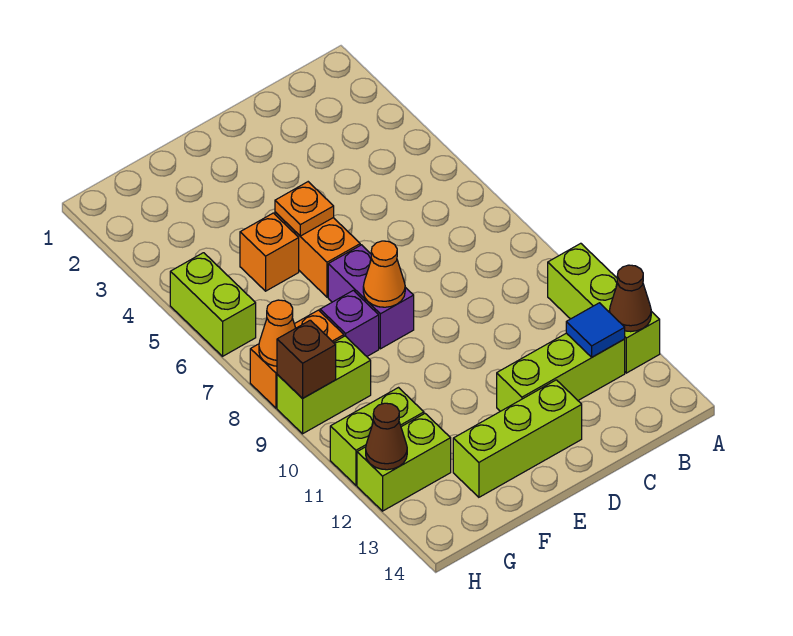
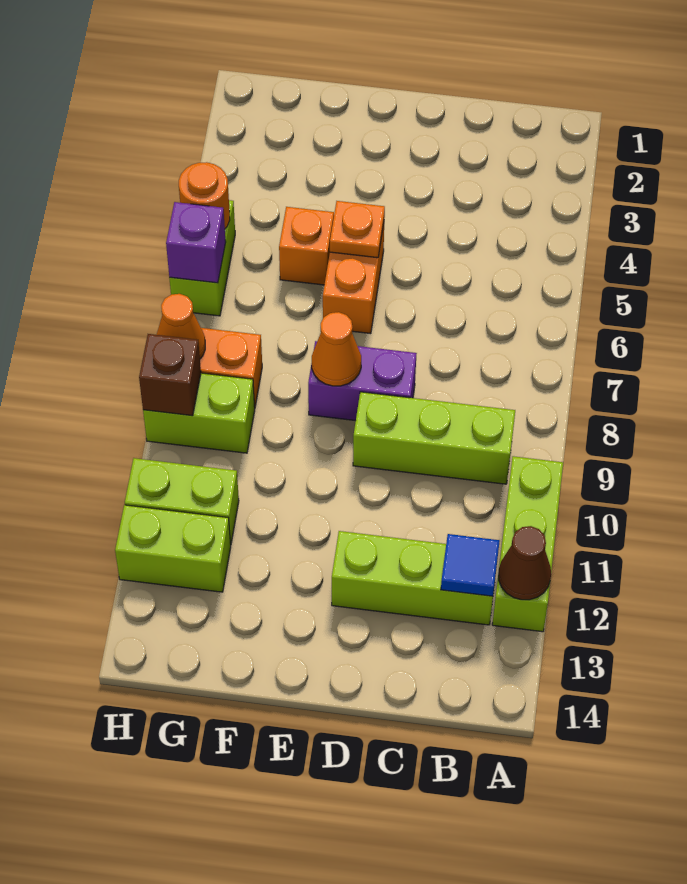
lime brick D13:F13 level 1 -> lime brick B9:D9 level 1
purple brick E7:E8 level 1 -> purple brick D8:E8 level 1
purple brick F8 level 1 -> purple brick H6 level 2
none -> orange round brick H5 level 2
brown cone H12 level 2 -> none

